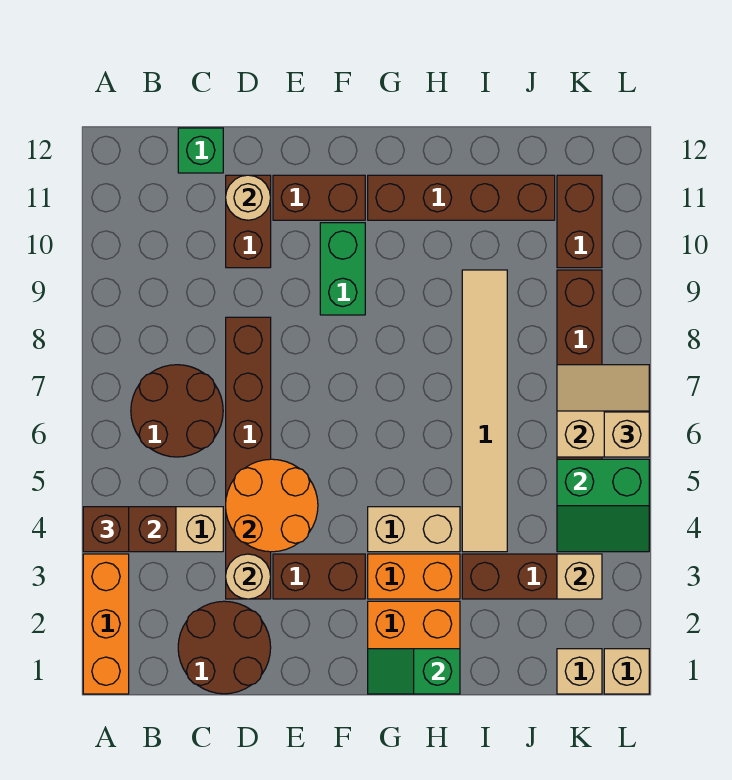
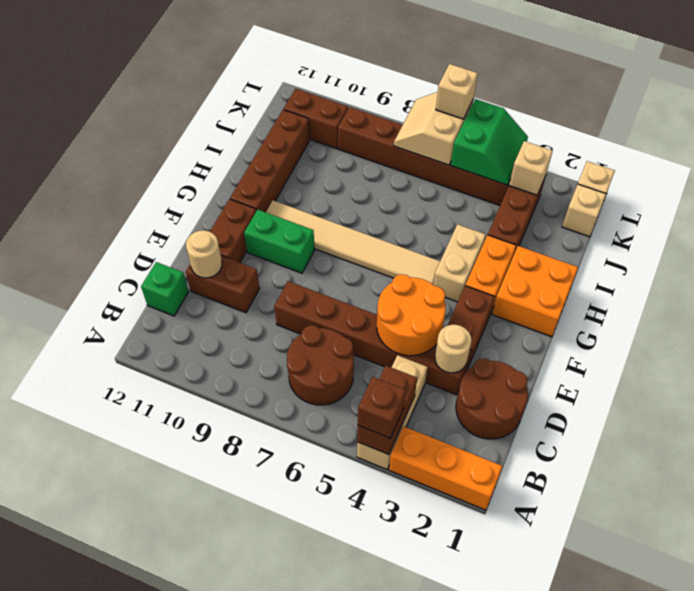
green slope G1:H1 level 2 top H -> none
tan tile I4:I9 level 1 -> tan tile G5:G10 level 1

